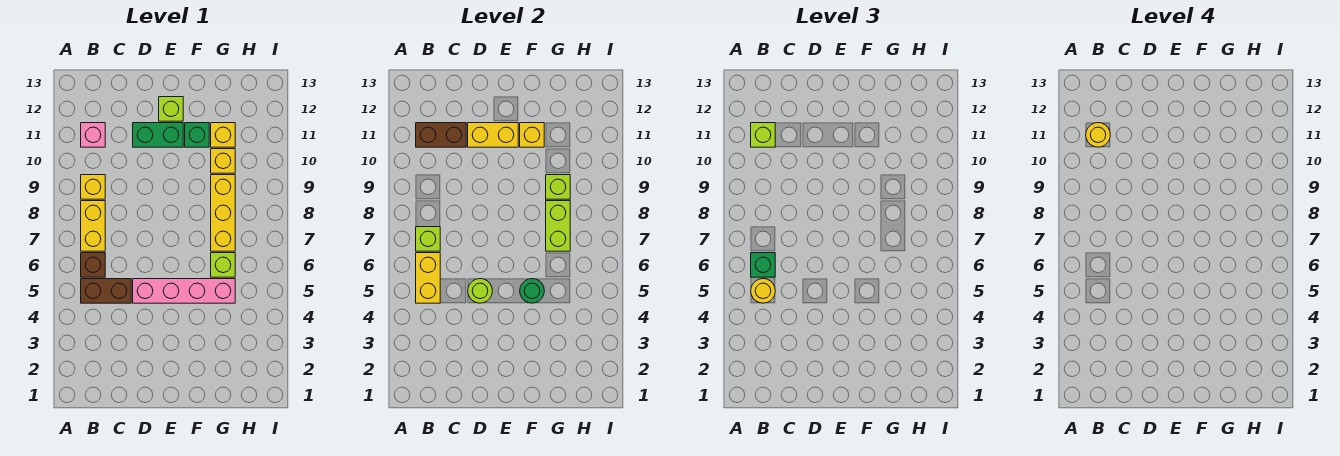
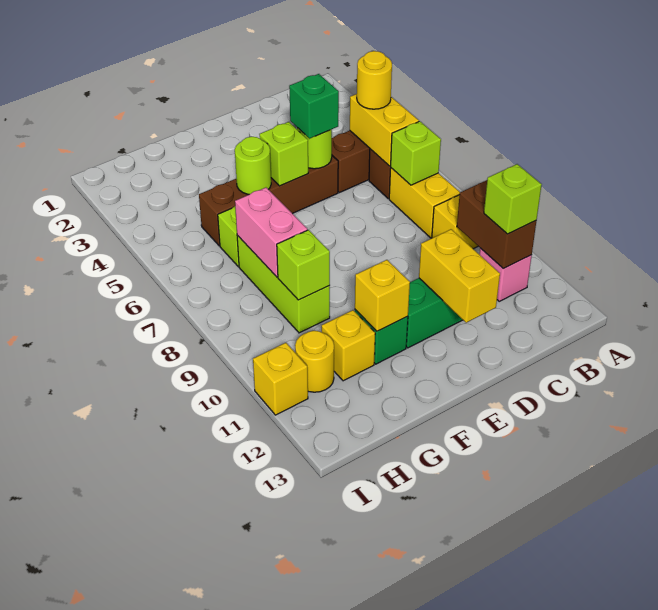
green brick B6 level 3 -> green brick D5 level 3
brown brick B11:C11 level 2 -> brown brick B10:B11 level 2
yellow round brick B11 level 4 -> yellow round brick H11 level 1
pink brick D5:G5 level 1 -> brown brick D5:G5 level 1
yellow brick D11:E11 level 2 -> yellow brick D11:D12 level 2
lime brick E12 level 1 -> lime brick E5 level 2
green round brick F5 level 2 -> lime round brick F5 level 2
yellow brick G7:G9 level 1 -> lime brick G7:G9 level 1
lime brick G7:G8 level 2 -> pink brick G7:G8 level 2
yellow brick G10 level 1 -> yellow brick I11 level 1

